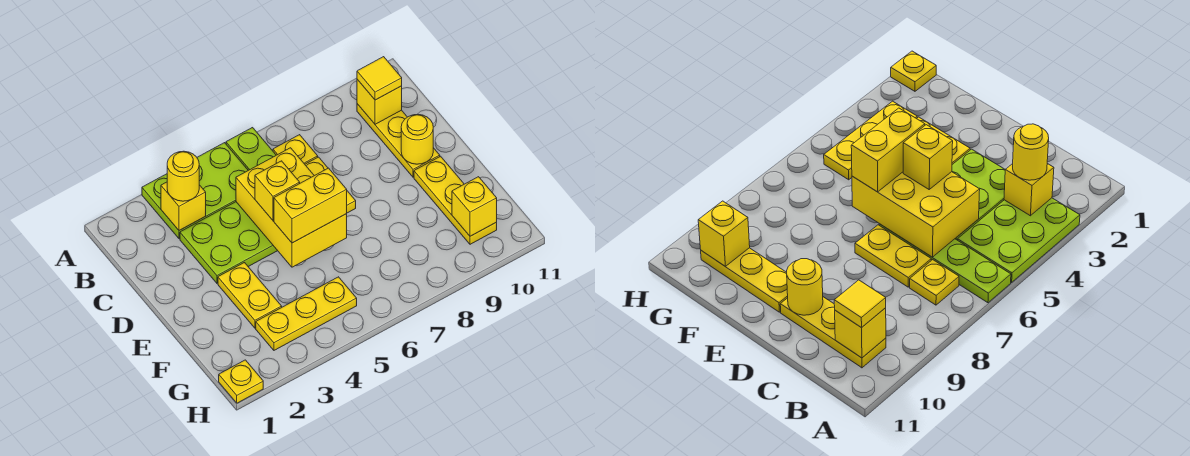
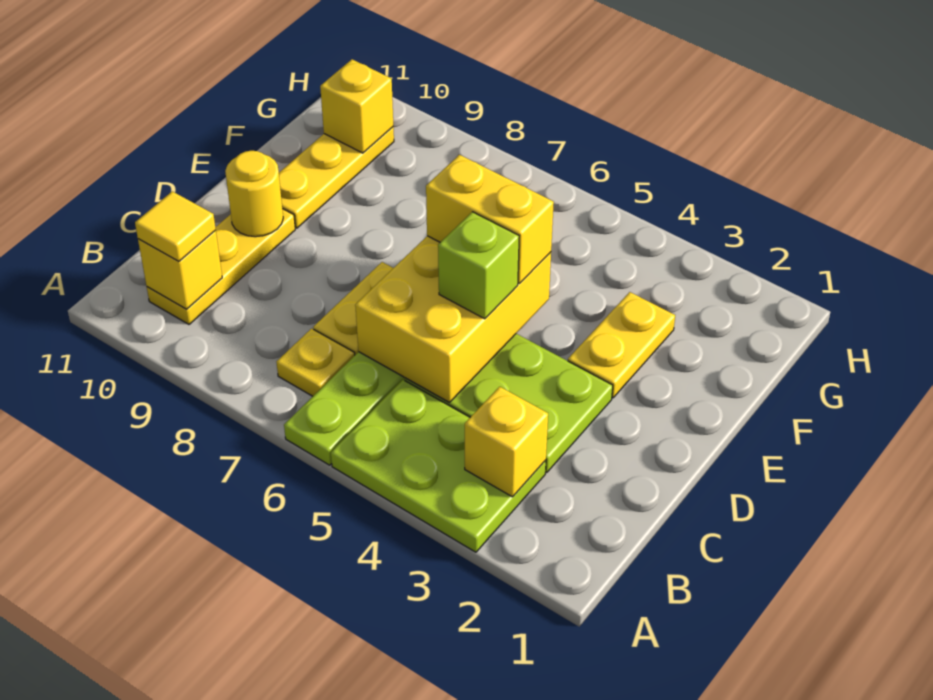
yellow round brick B3 level 3 -> none
yellow brick D5 level 3 -> lime brick D5 level 3
yellow plate G3:G5 level 1 -> none
yellow plate H1 level 1 -> none

